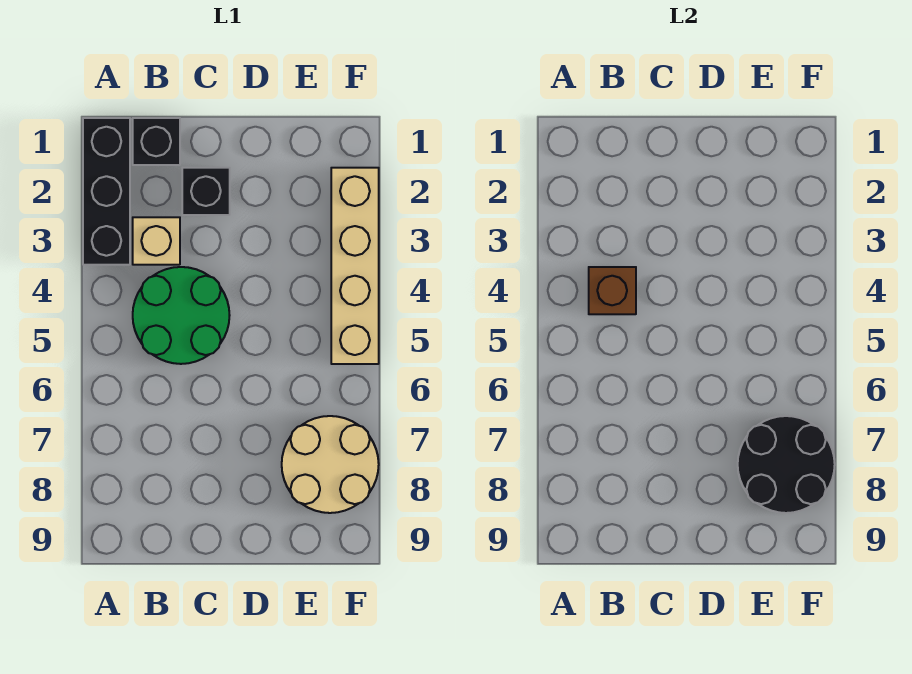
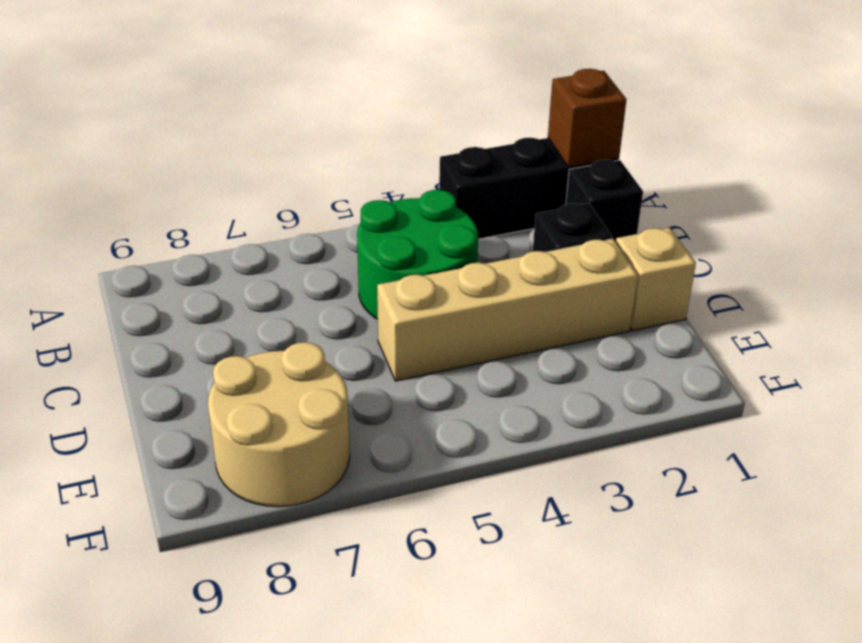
tan brick B3 level 1 -> tan brick D1 level 1
brown brick B4 level 2 -> brown brick A1 level 2
black round brick E7:F8 level 2 -> none
tan brick F2:F5 level 1 -> tan brick D2:D5 level 1

